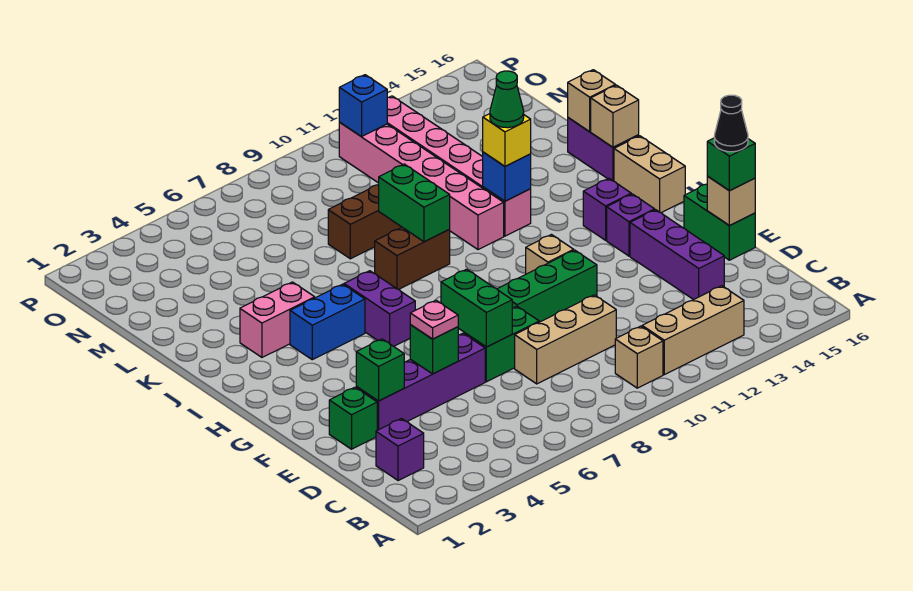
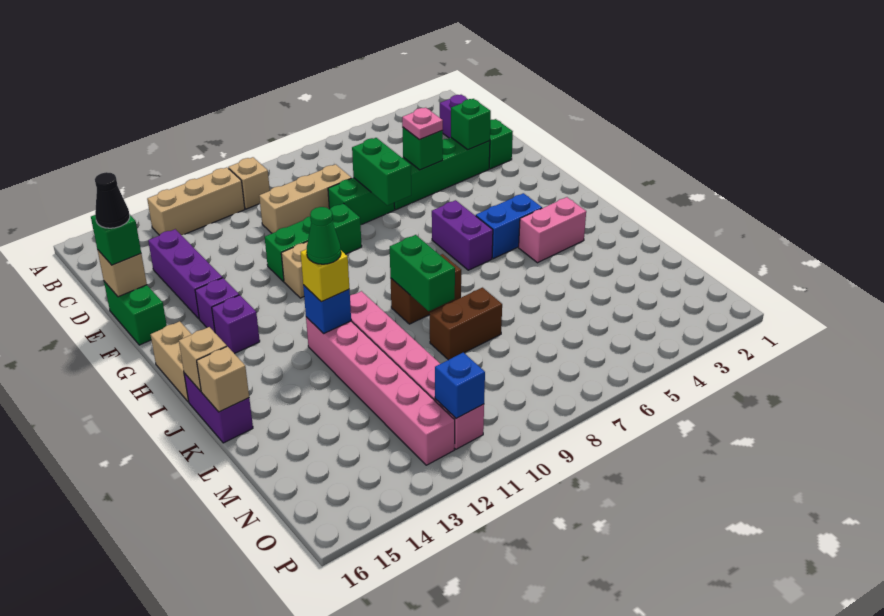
purple brick E3:E6 level 1 -> green brick E3:E6 level 1

